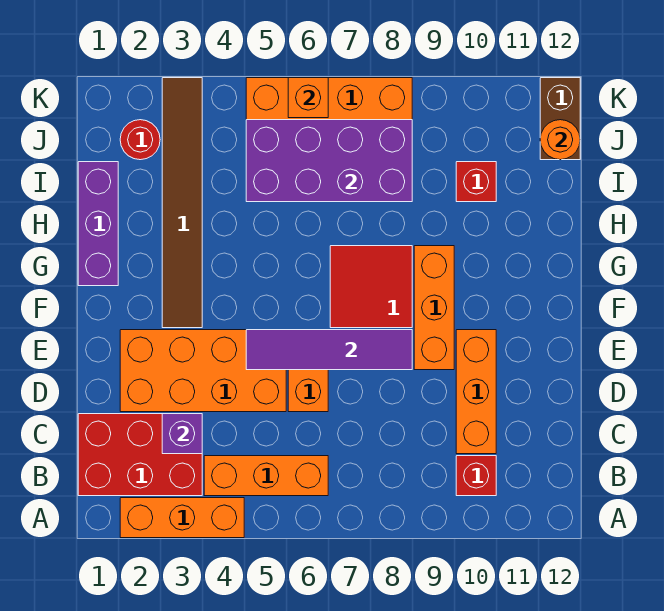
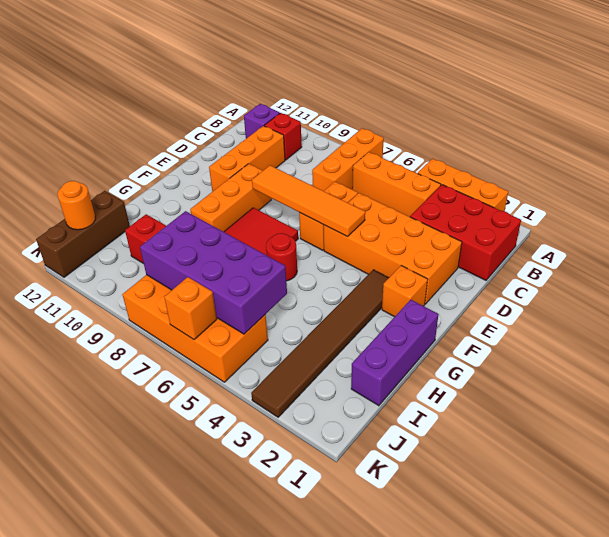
none -> orange brick A7:C7 level 1
purple brick C3 level 2 -> purple brick B11 level 1
purple tile E5:E8 level 2 -> orange tile E5:E8 level 2
none -> orange brick F2 level 1
red round brick J2 level 1 -> red round brick G6 level 1
brown brick J12:K12 level 1 -> brown brick I12:K12 level 1

